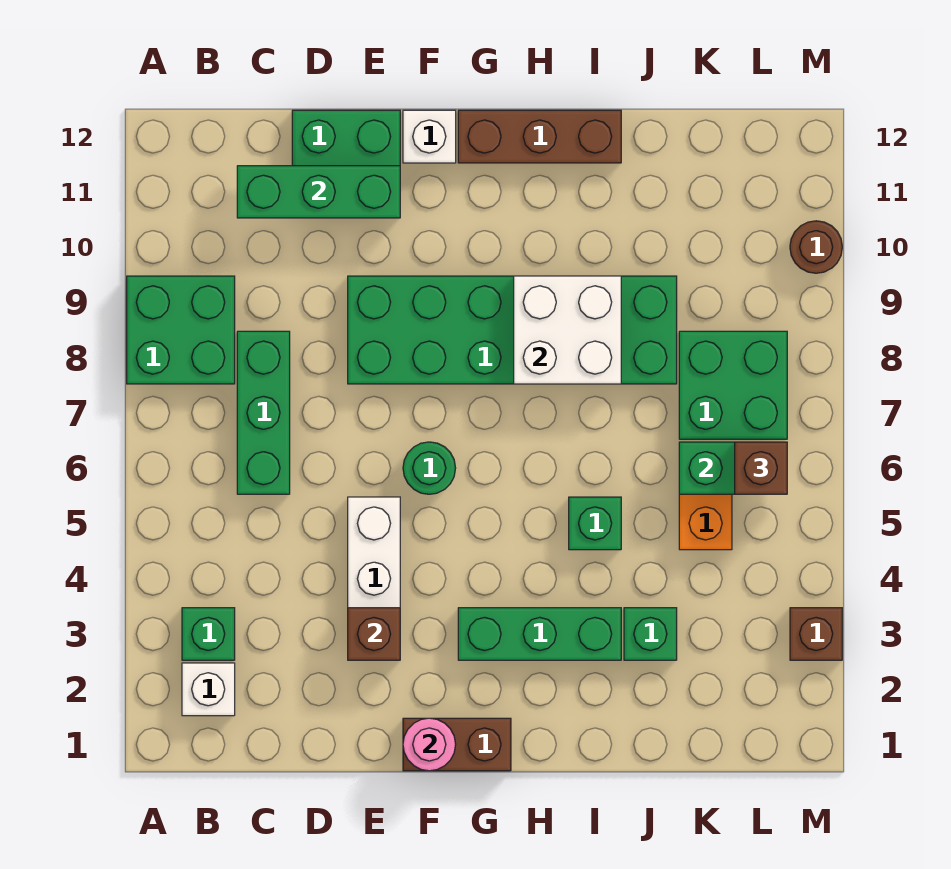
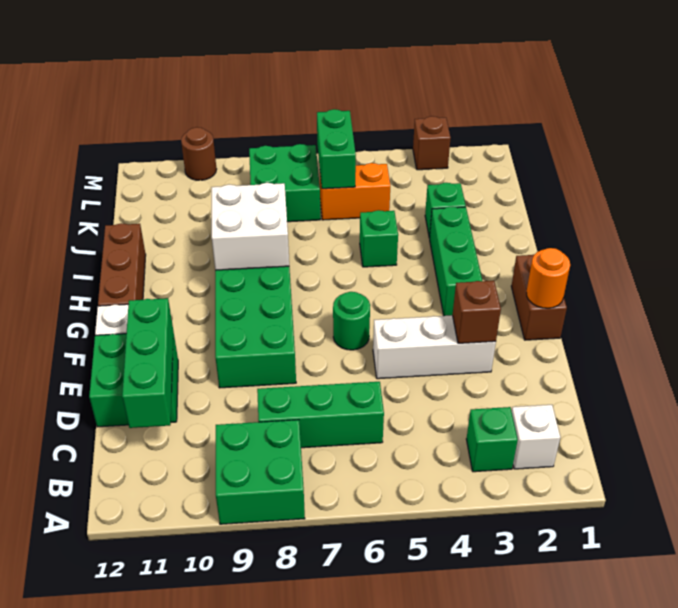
pink round brick F1 level 2 -> orange round brick F1 level 2
brown brick L6 level 3 -> none

